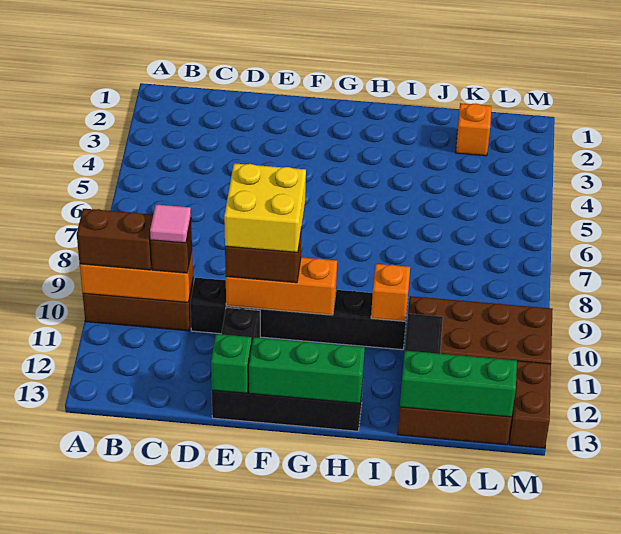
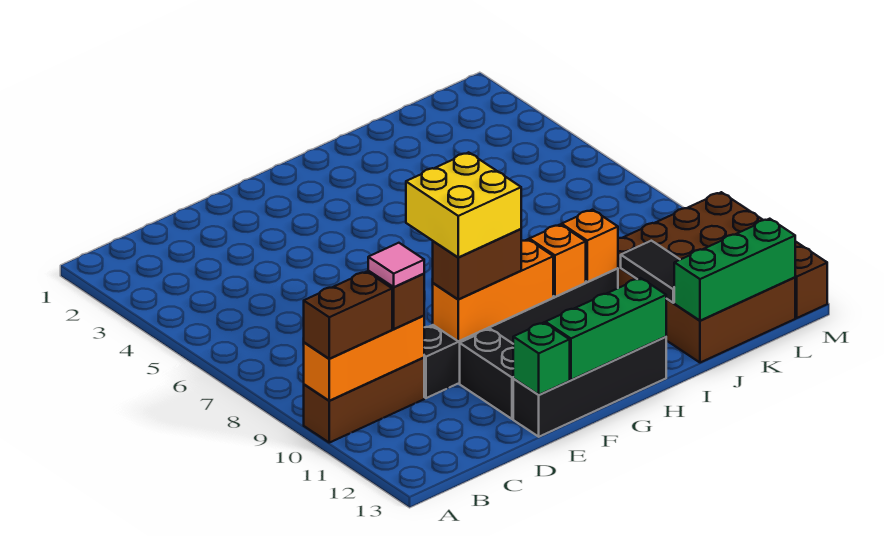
orange brick K2 level 1 -> orange brick H10 level 2

